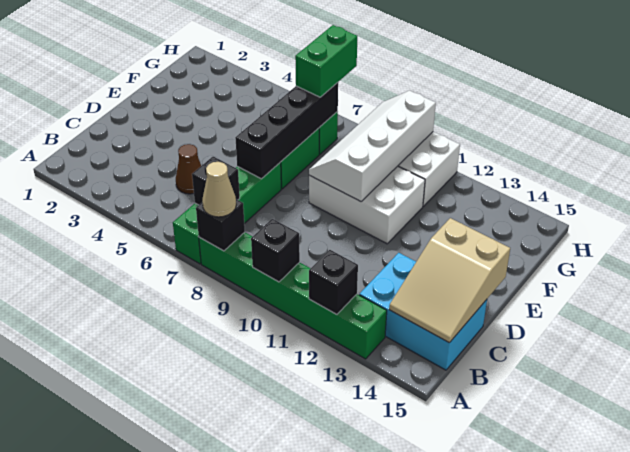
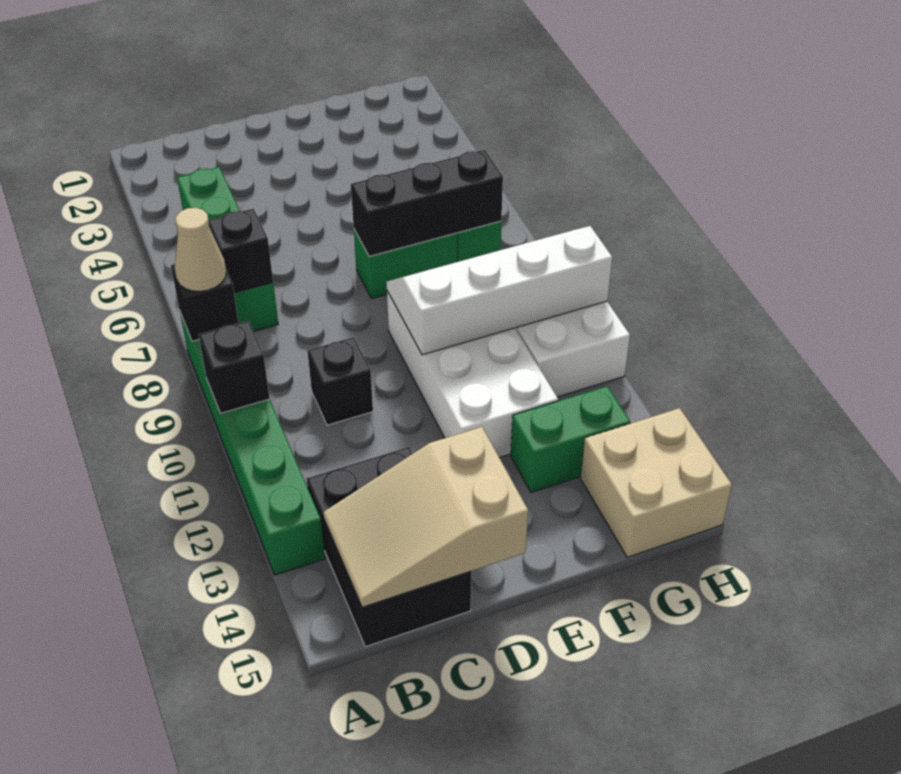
green brick A7:D7 level 1 -> green brick B4:B7 level 1
black brick A12 level 2 -> black brick C10 level 1
cyan brick B13:C15 level 1 -> black brick B13:C15 level 1
brown cone C5 level 1 -> none
black brick D7:G7 level 2 -> black brick E7:G7 level 2
white brick E9:F11 level 1 -> white brick E9:F12 level 1
green brick G7:H7 level 3 -> green brick F13:G13 level 1
none -> tan brick G14:H15 level 1

